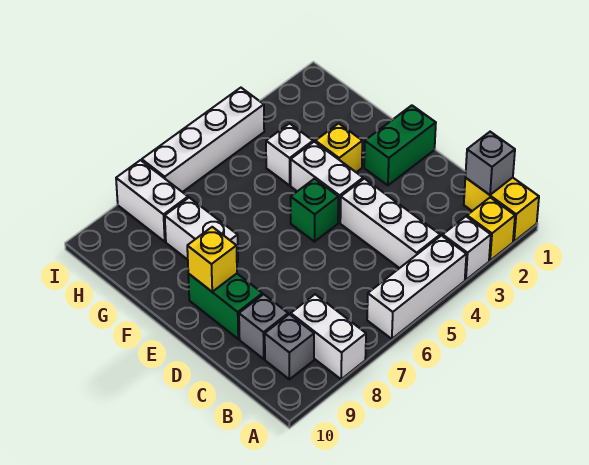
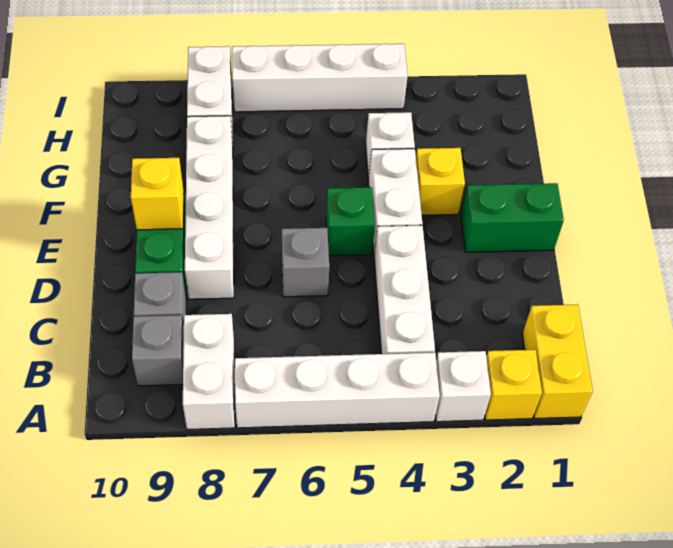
white brick A4:A6 level 1 -> white brick A4:A7 level 1
grey brick B1 level 2 -> grey brick D6 level 1
white brick F8:G8 level 1 -> white brick D8:G8 level 1

